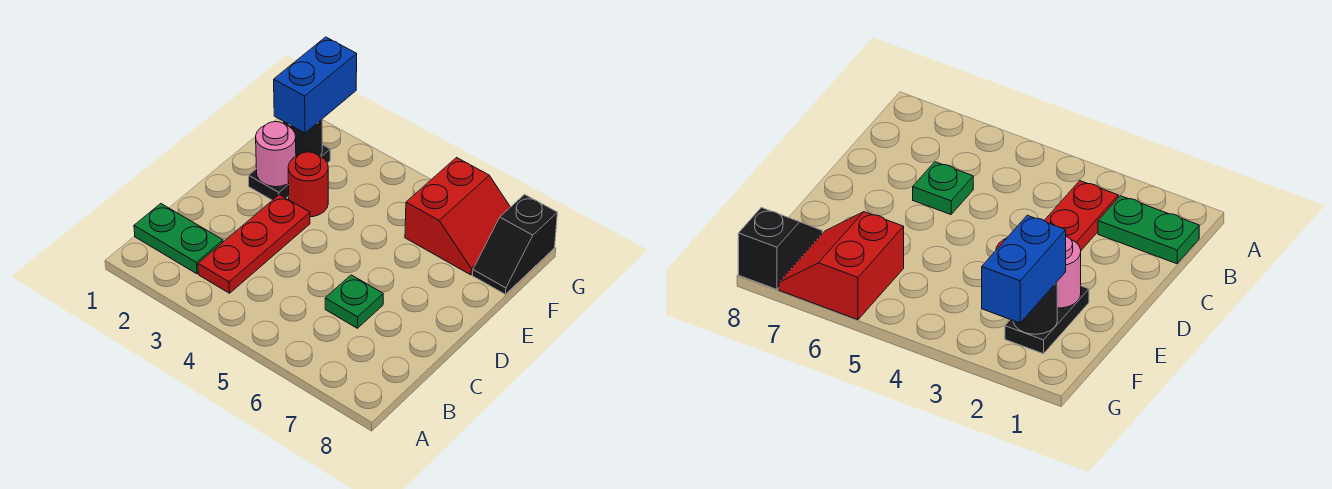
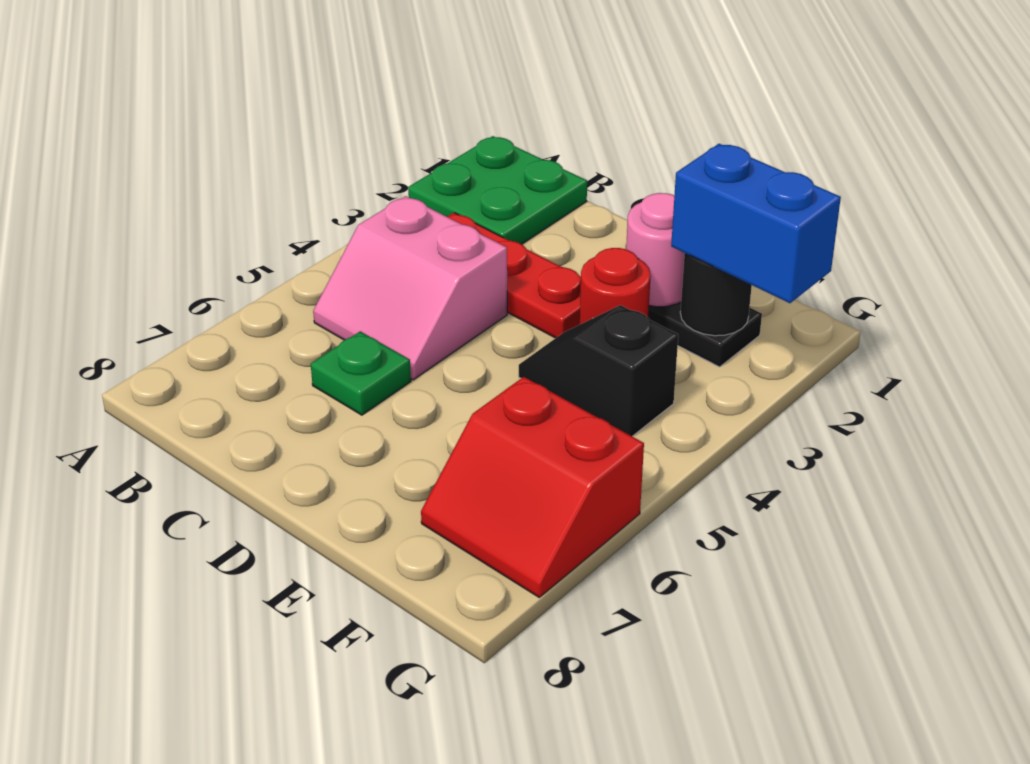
green plate B1:B2 level 1 -> green plate A1:B2 level 1
none -> pink slope B4:C5 level 1 top 4
black slope F8:G8 level 1 top G -> black slope E4:F4 level 1 top F

